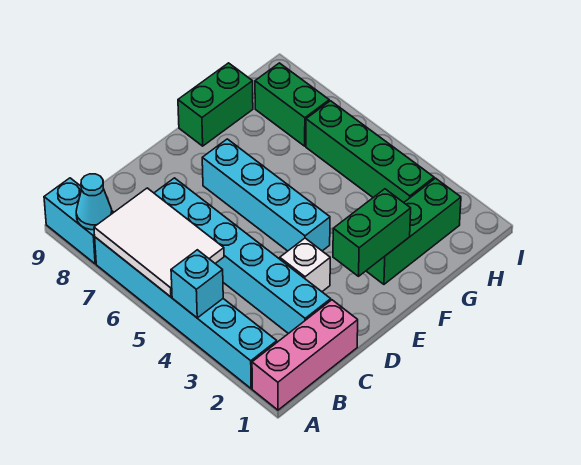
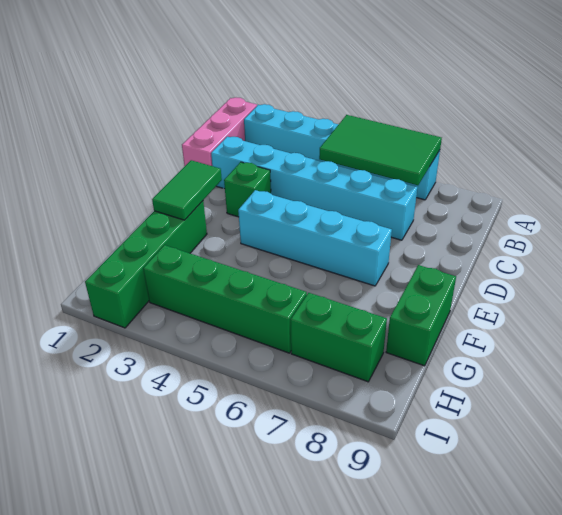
cyan brick A4 level 2 -> none
white tile A5:B7 level 2 -> green tile A5:B7 level 2
cyan brick A8:A9 level 1 -> none
cyan cone A8 level 2 -> none
white brick D3 level 1 -> green brick D3 level 1
green brick E2:F2 level 2 -> green tile E2:F2 level 2
green brick F2:H2 level 1 -> green brick F2:I2 level 1

